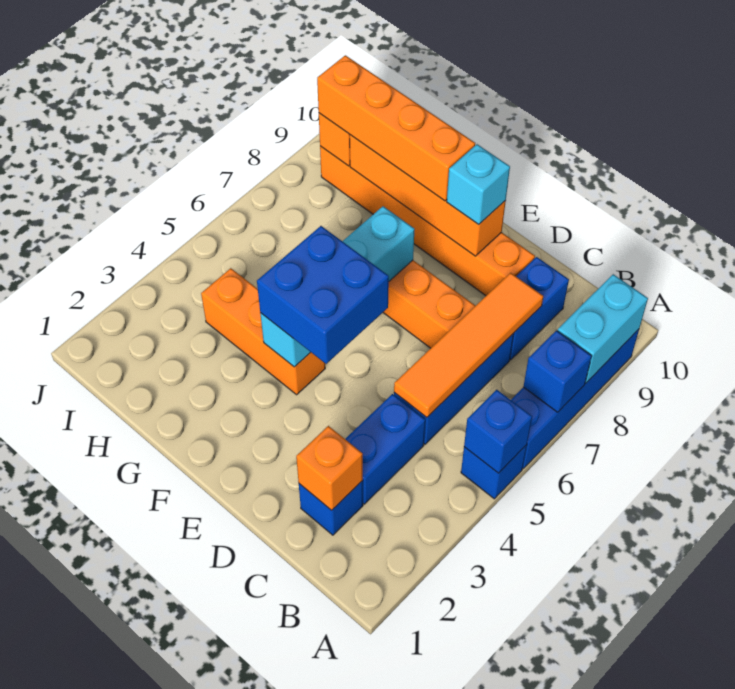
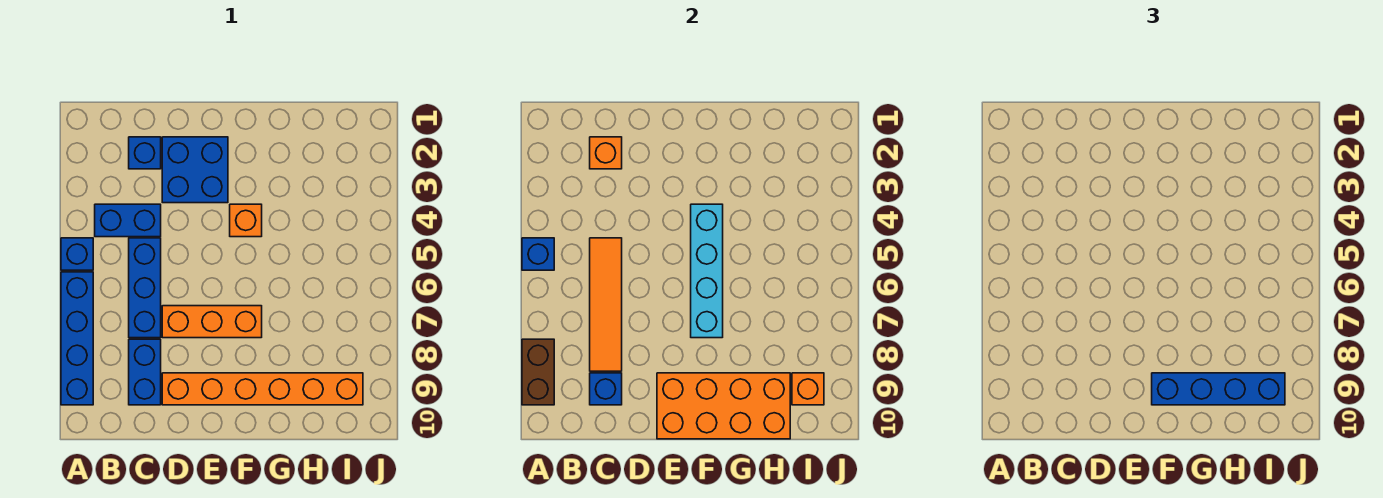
blue brick A7 level 2 -> blue brick C9 level 2
cyan brick A8:A9 level 2 -> brown brick A8:A9 level 2
blue brick C3:C4 level 1 -> blue brick B4:C4 level 1
blue brick E4:F5 level 3 -> blue brick D2:E3 level 1
orange brick E9:H9 level 2 -> orange brick E9:H10 level 2
cyan brick E9 level 3 -> none
orange brick F4:H4 level 1 -> orange brick F4 level 1
orange brick F9:I9 level 3 -> blue brick F9:I9 level 3

